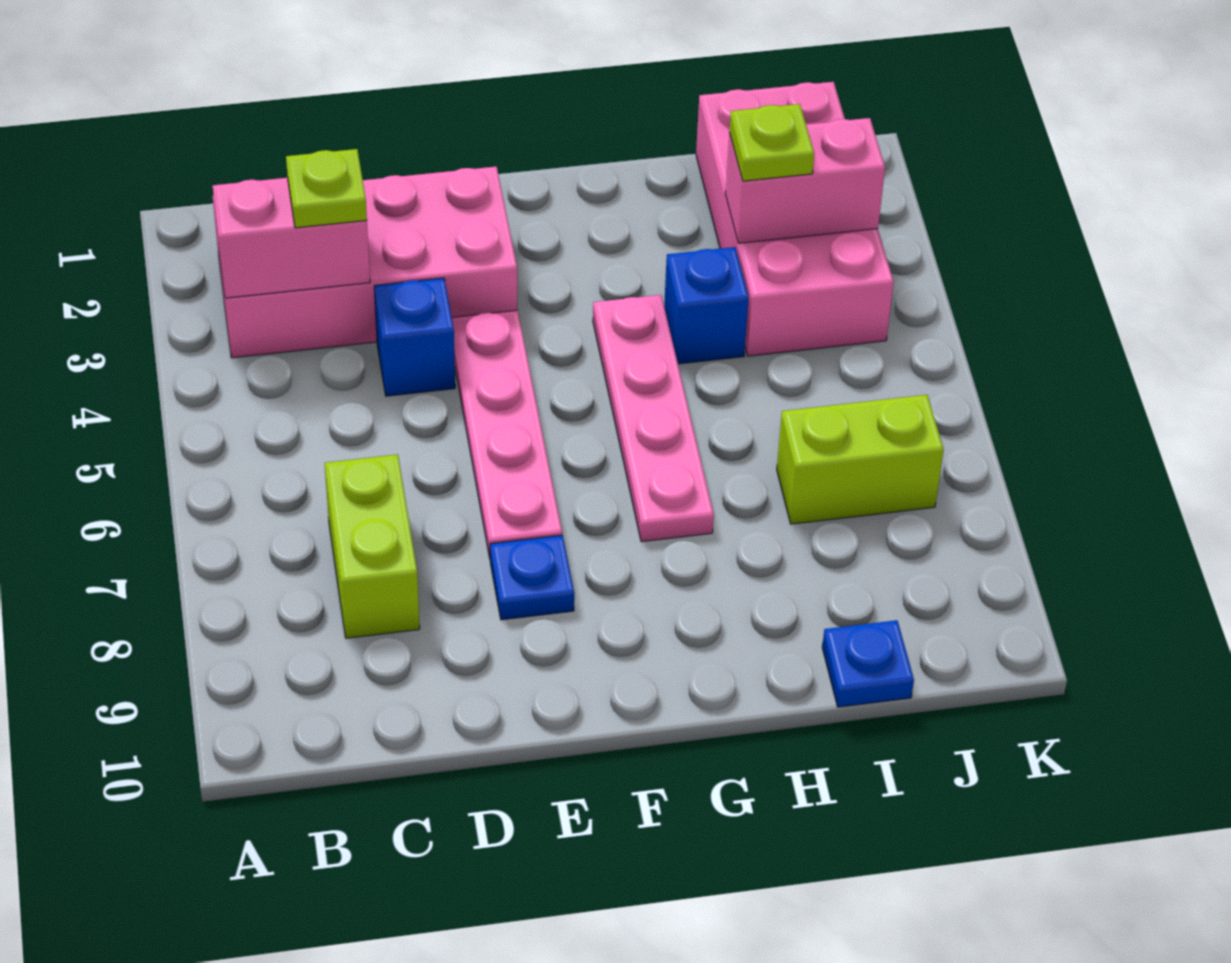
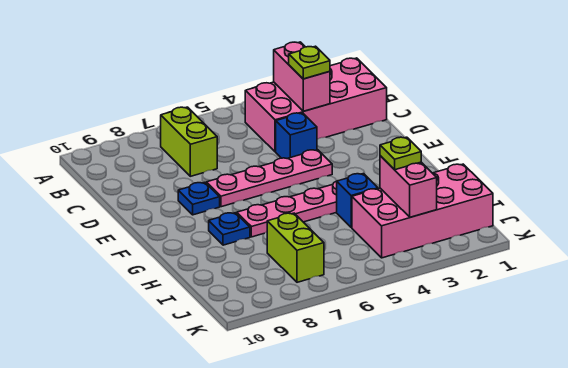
pink brick B2:E3 level 1 -> pink brick B1:C4 level 1
lime brick C7:C8 level 1 -> lime brick B7:C7 level 1
blue plate I10 level 1 -> blue plate G8 level 1

